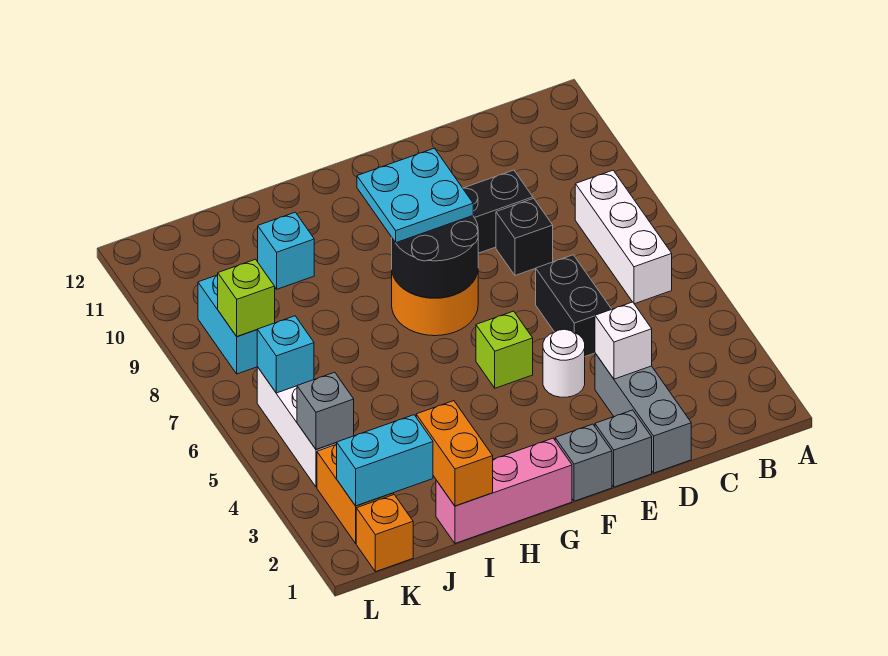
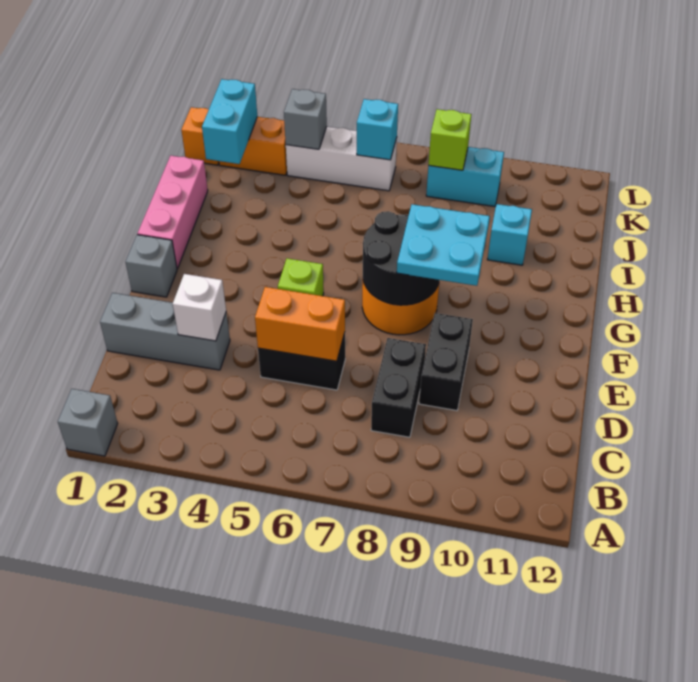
white brick B6:B8 level 1 -> none
black brick D8 level 1 -> black brick C8:D8 level 1
grey brick E1 level 1 -> grey brick A1 level 1
white round brick E4 level 1 -> none
orange brick I1:I2 level 2 -> orange brick D5:D6 level 2

